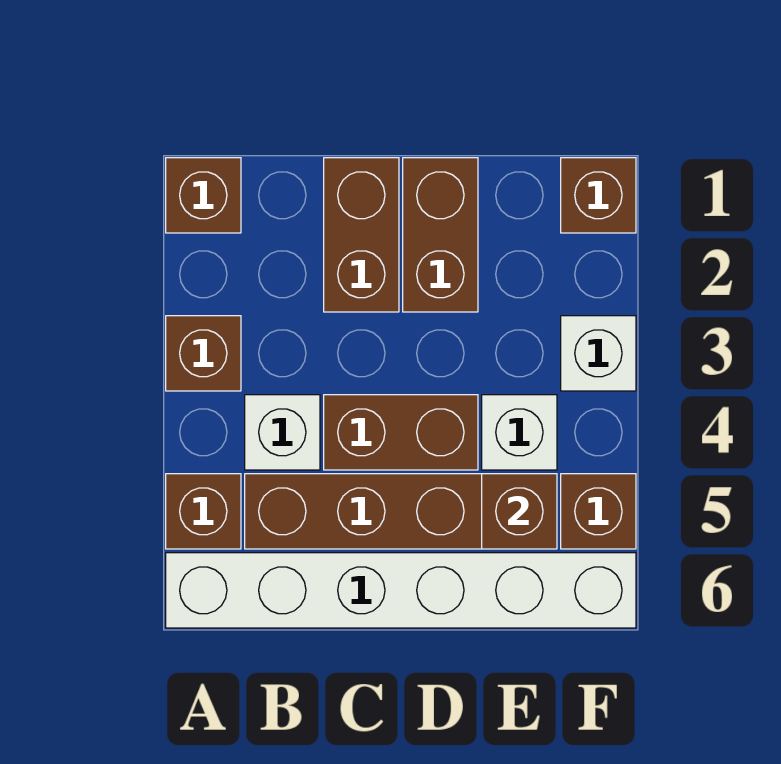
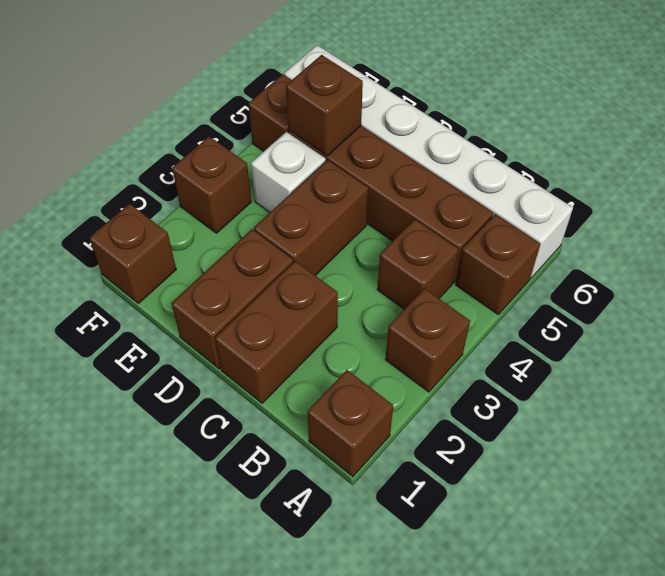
white brick B4 level 1 -> brown brick B4 level 1
brown brick C4:D4 level 1 -> brown brick D3:D4 level 1
white brick F3 level 1 -> brown brick F3 level 1

